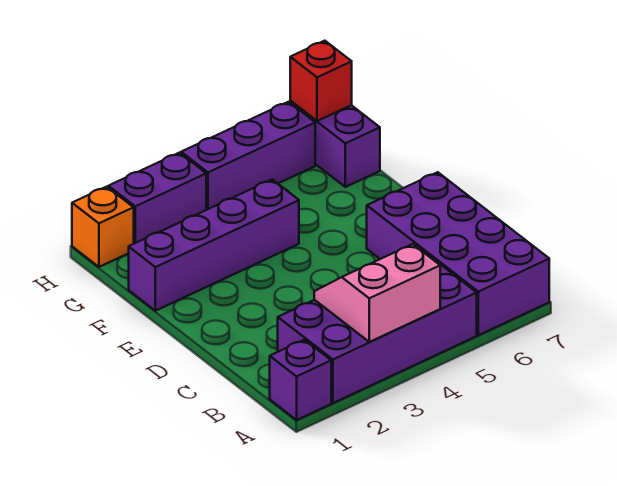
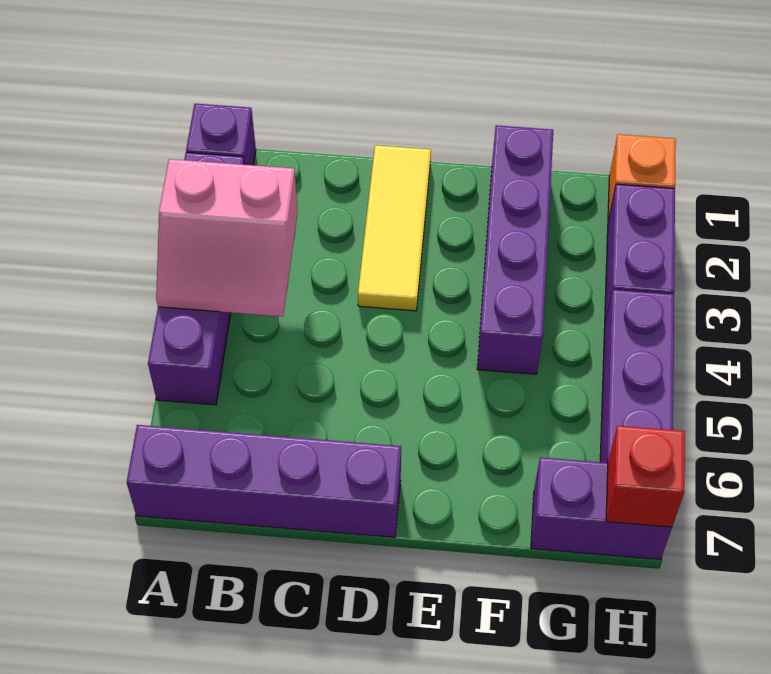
purple brick A2:B5 level 1 -> purple brick A2:A5 level 1
pink slope A3:B4 level 2 top A -> pink slope A3:B4 level 2 top 3
purple brick A6:D7 level 1 -> purple brick A7:D7 level 1
none -> yellow tile D1:D3 level 1

